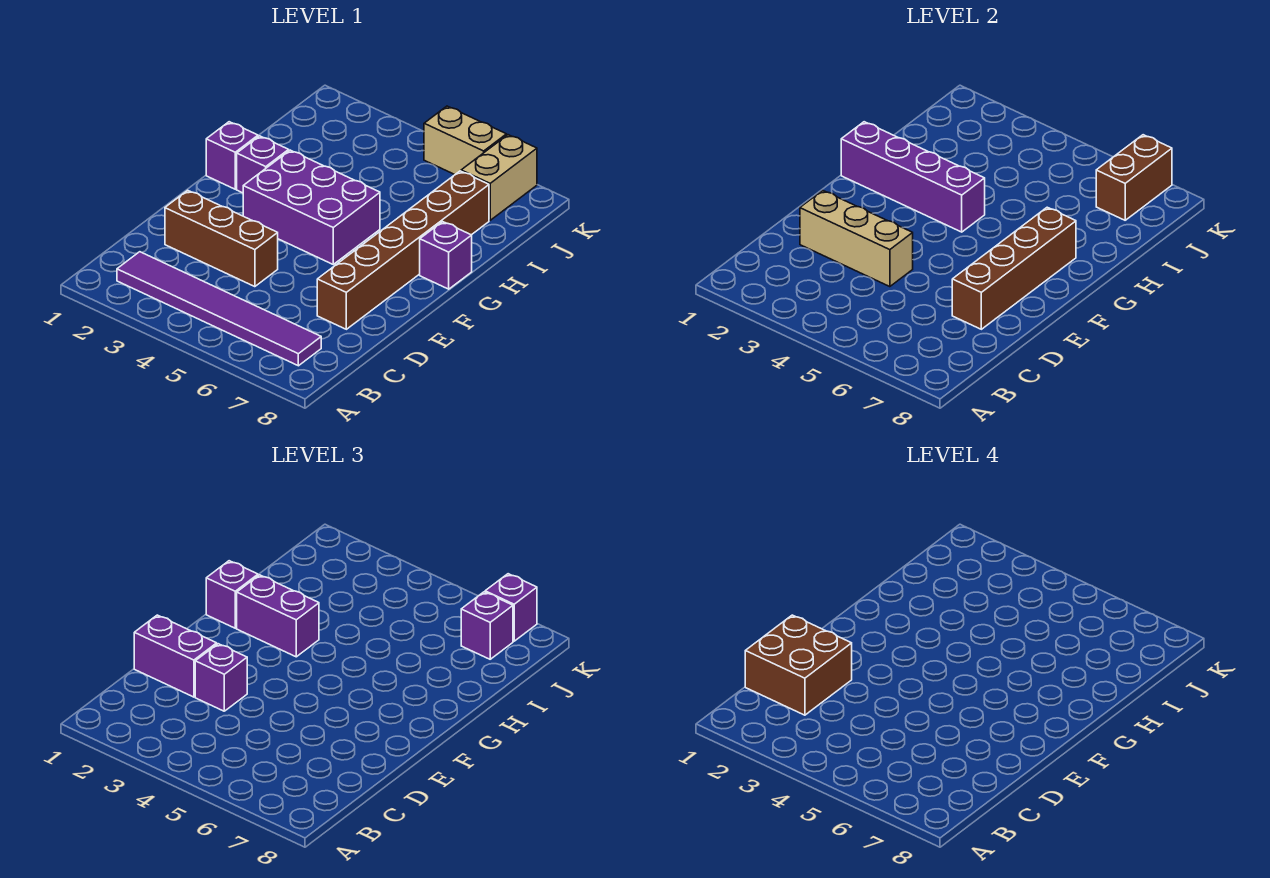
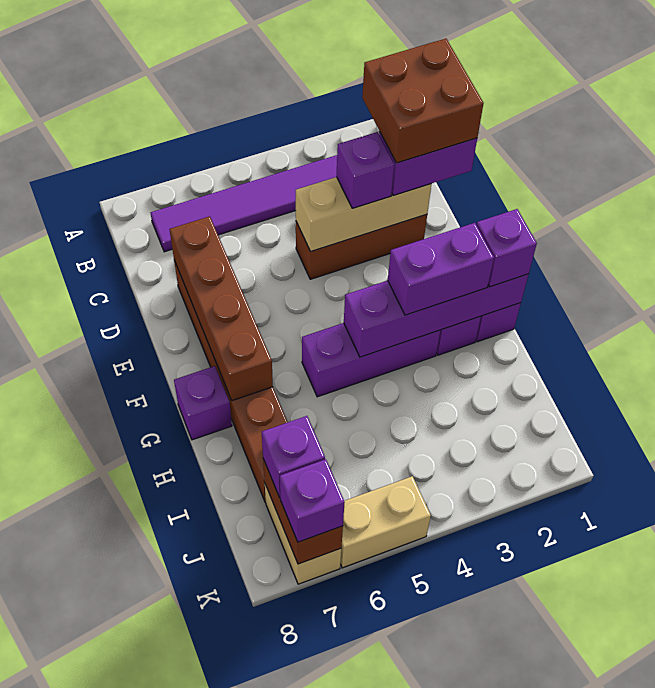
purple brick F3:G5 level 1 -> purple brick G3:G5 level 1

